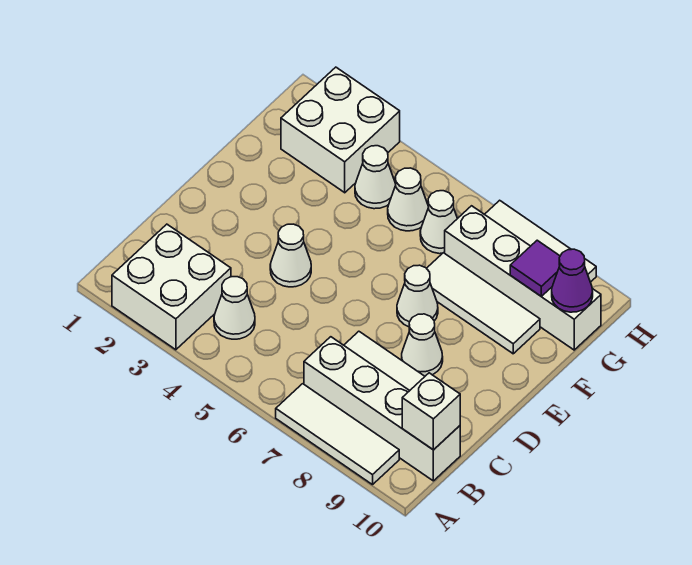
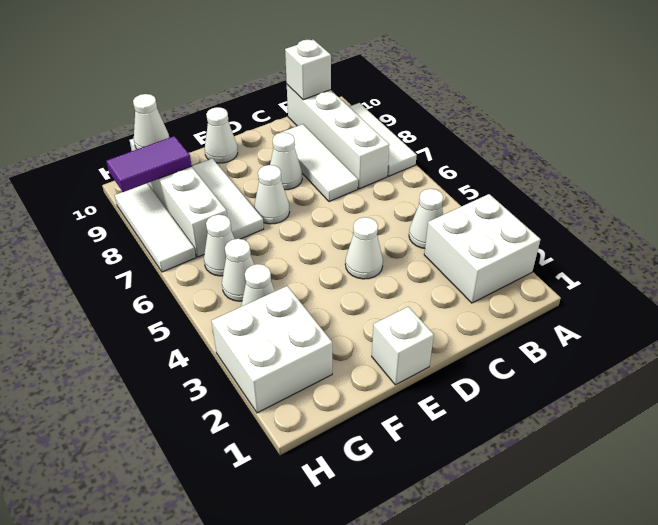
none -> white brick E1 level 1
none -> white cone E10 level 1
purple tile G9 level 2 -> purple tile G9:H9 level 2
purple cone G10 level 2 -> white cone G10 level 2

